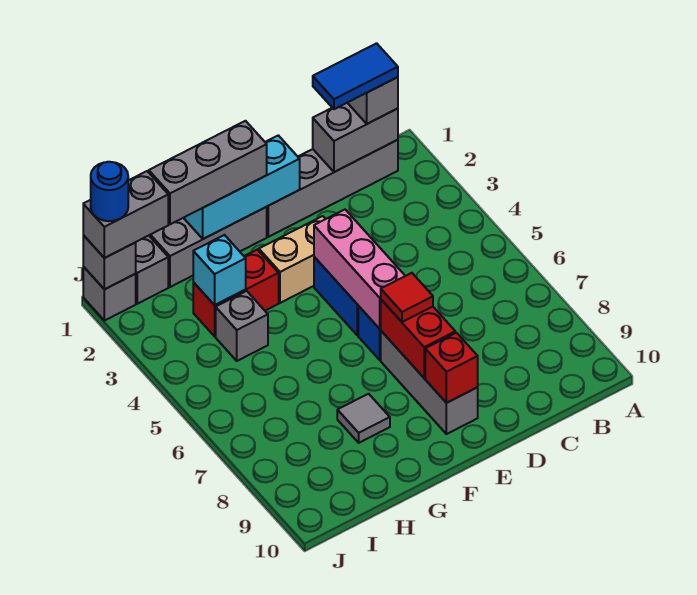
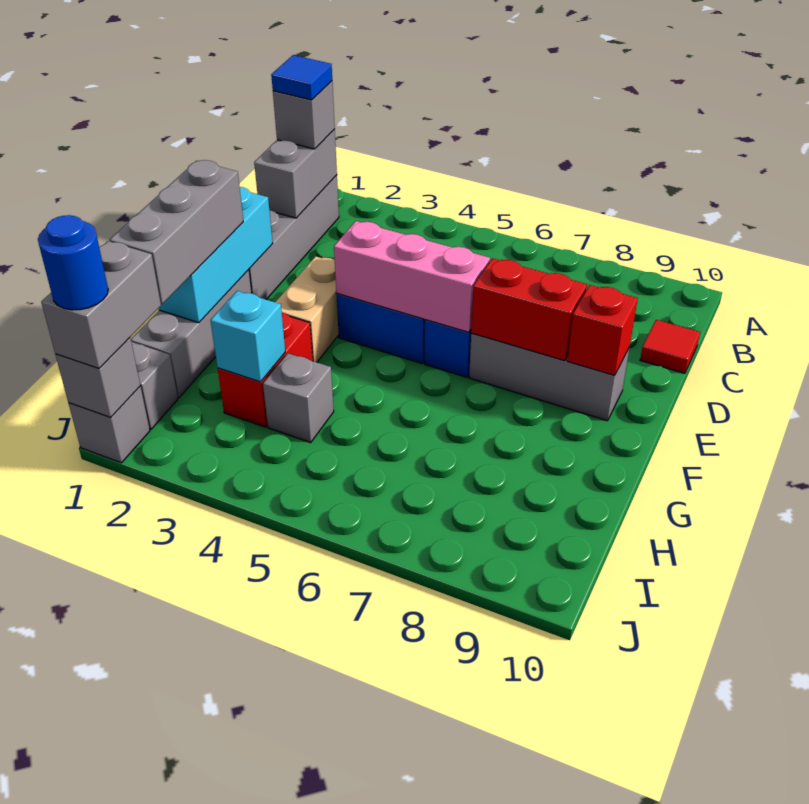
blue tile B1:C1 level 4 -> blue tile B1 level 4
red tile E7 level 3 -> red tile C10 level 1
grey tile G8 level 1 -> none

